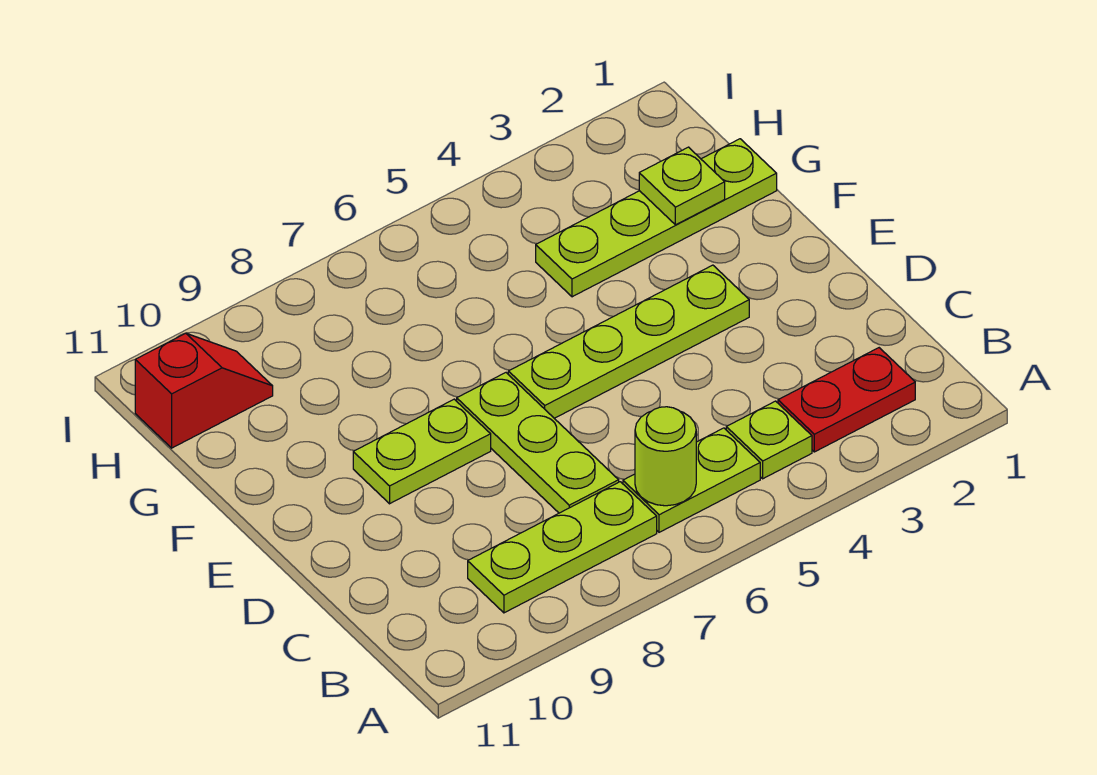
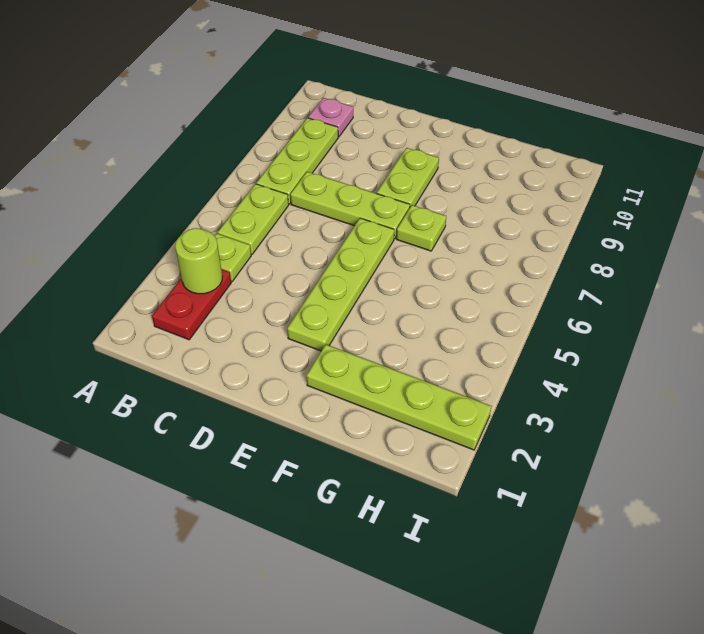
lime round brick B6 level 2 -> lime round brick B3 level 2
none -> pink plate B10 level 1
lime plate G1:G4 level 1 -> lime plate F2:I2 level 1
lime plate G2 level 2 -> lime plate F7 level 1
red slope H10:H11 level 1 top 11 -> none

